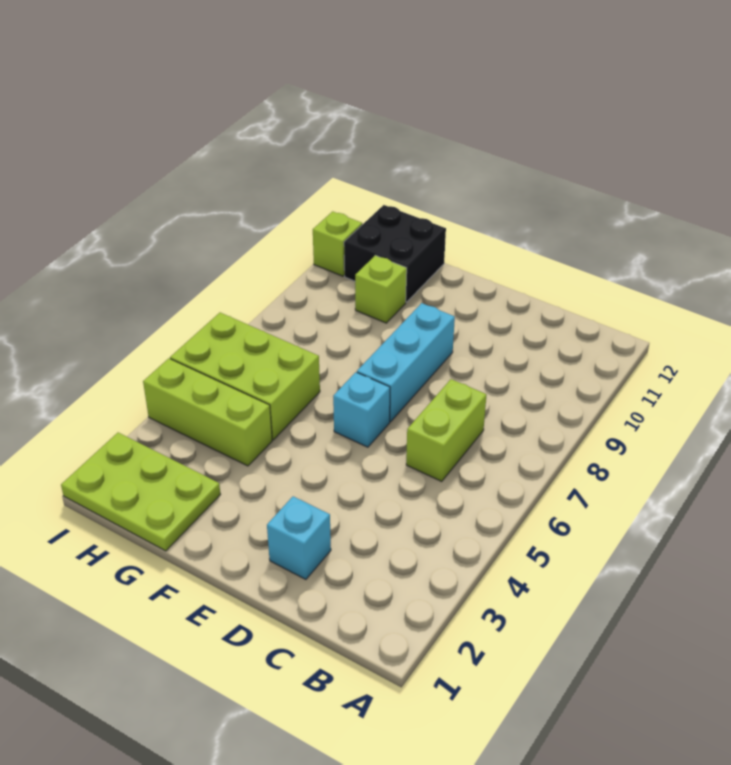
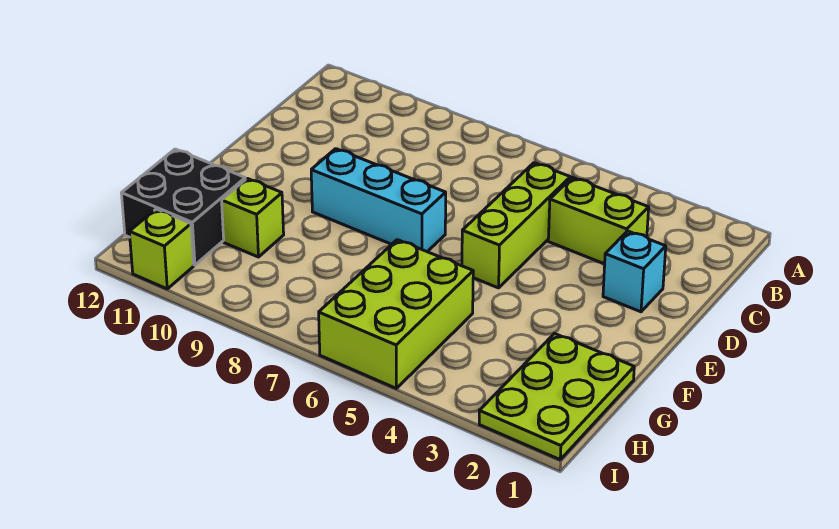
lime brick C6:C7 level 1 -> lime brick C3:C4 level 1
cyan brick E6 level 1 -> none
lime brick G4:I4 level 1 -> lime brick C5:E5 level 1

